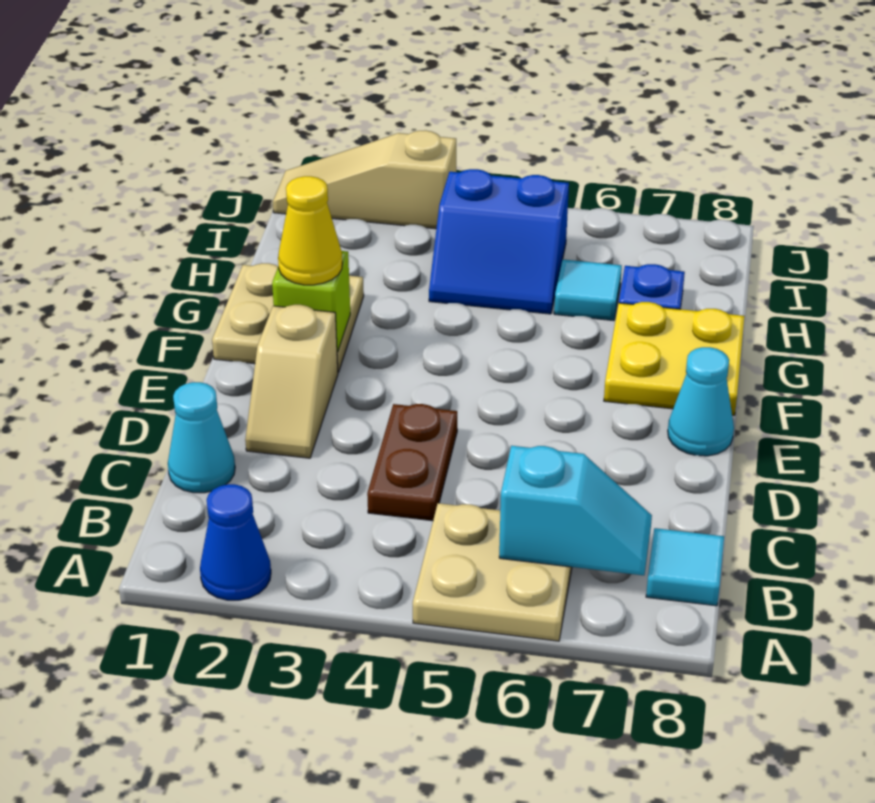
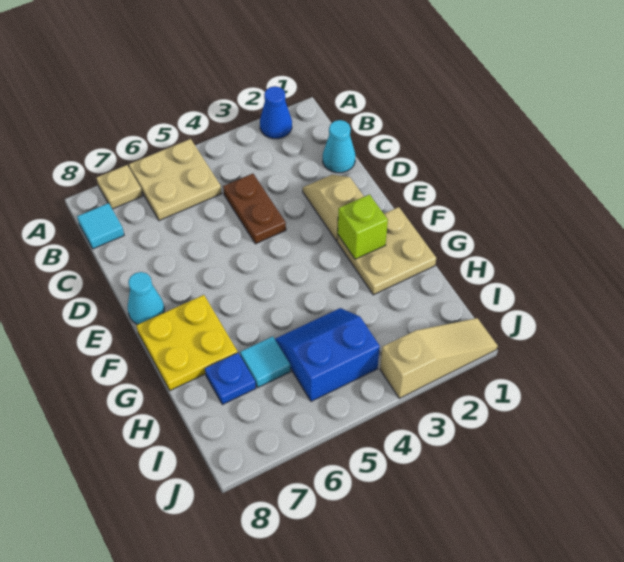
none -> tan plate A7 level 1
cyan slope B6:B7 level 2 top 6 -> none
yellow cone F2 level 3 -> none

